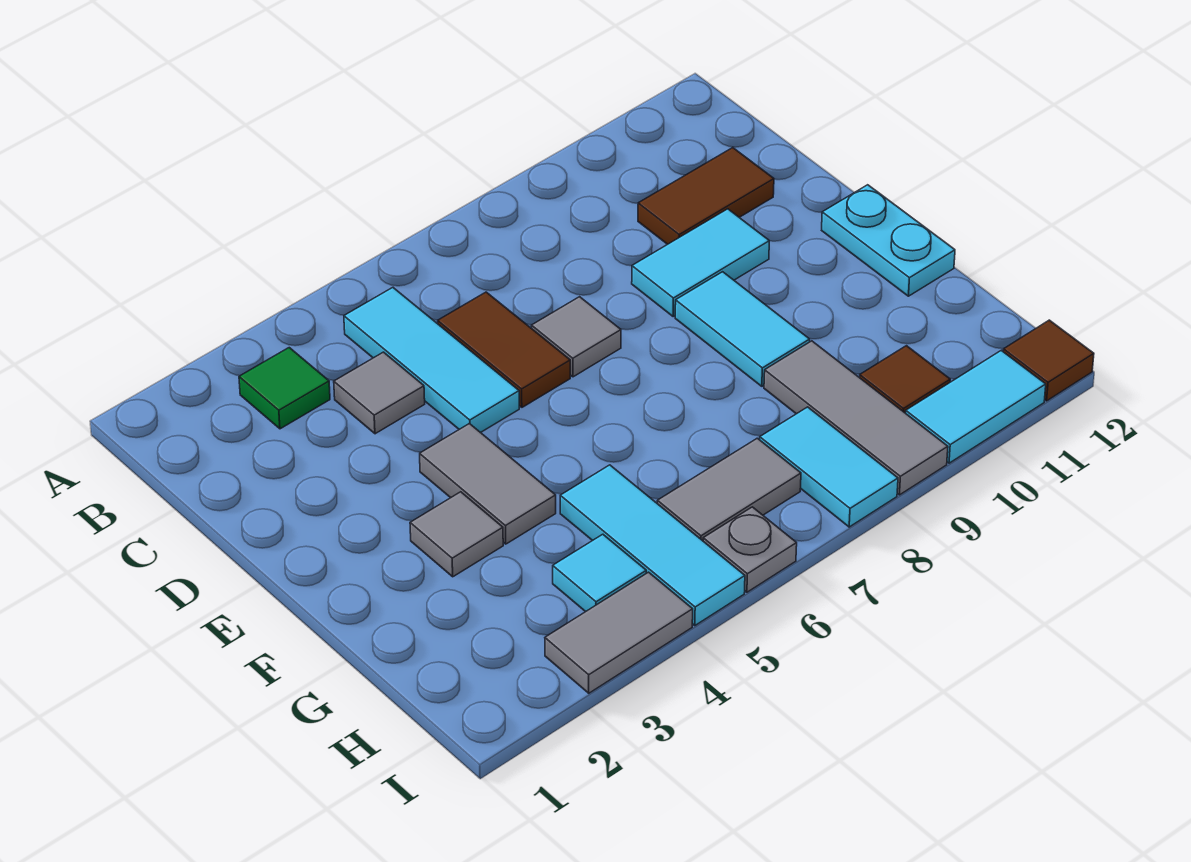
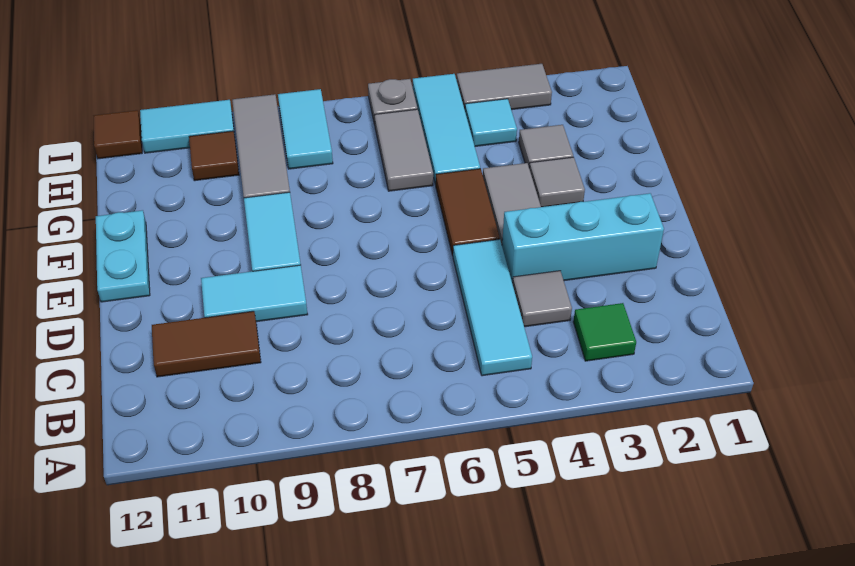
brown tile C6:D6 level 1 -> brown tile E5:F5 level 1
none -> cyan brick D2:D4 level 1
grey tile D7 level 1 -> grey tile G3 level 1
grey tile H6:H7 level 1 -> grey tile G6:H6 level 1

